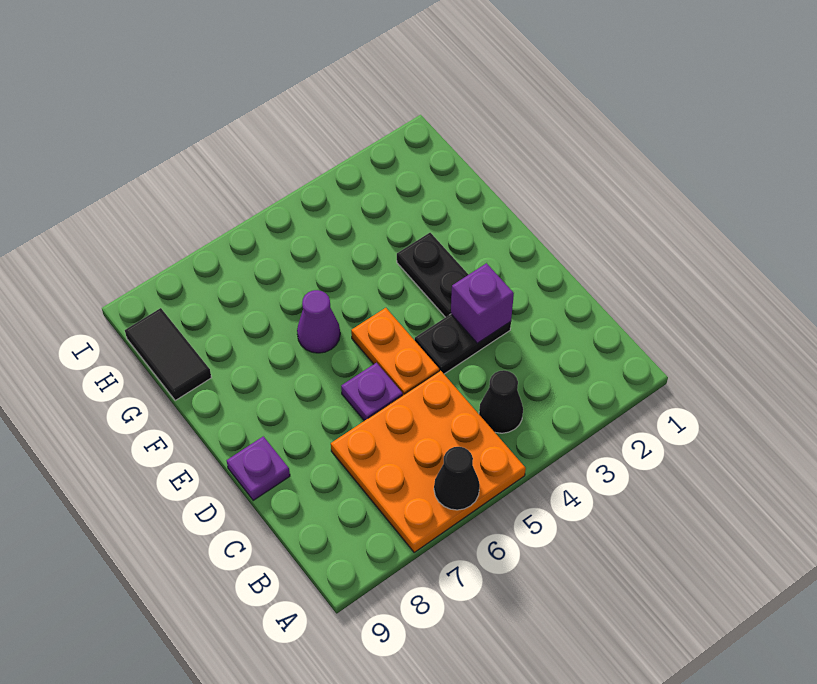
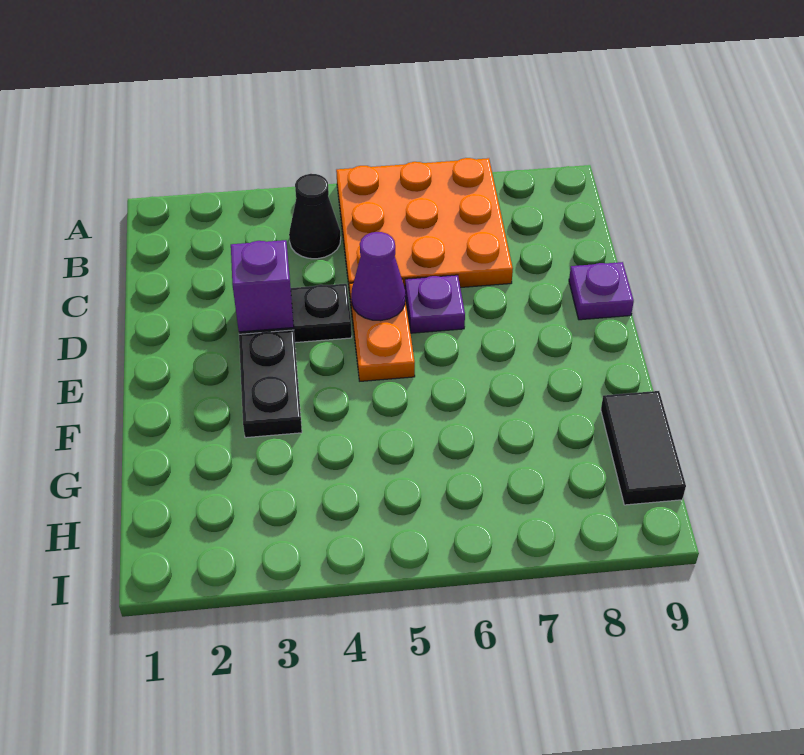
black cone A6 level 2 -> none
purple cone F6 level 1 -> purple cone D5 level 2

